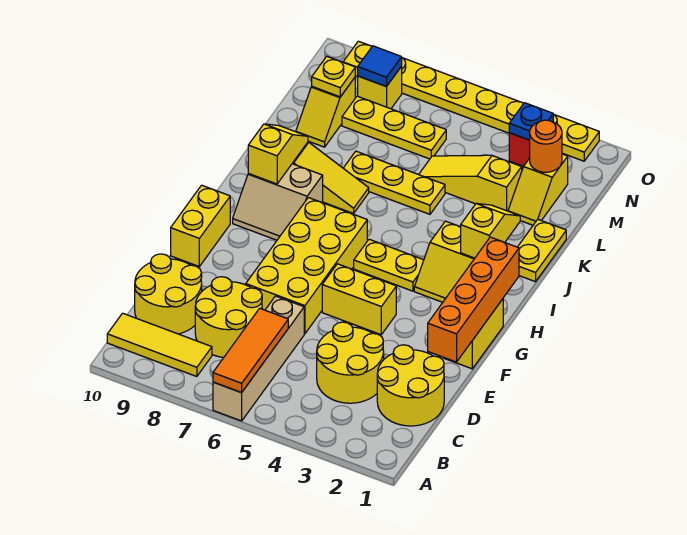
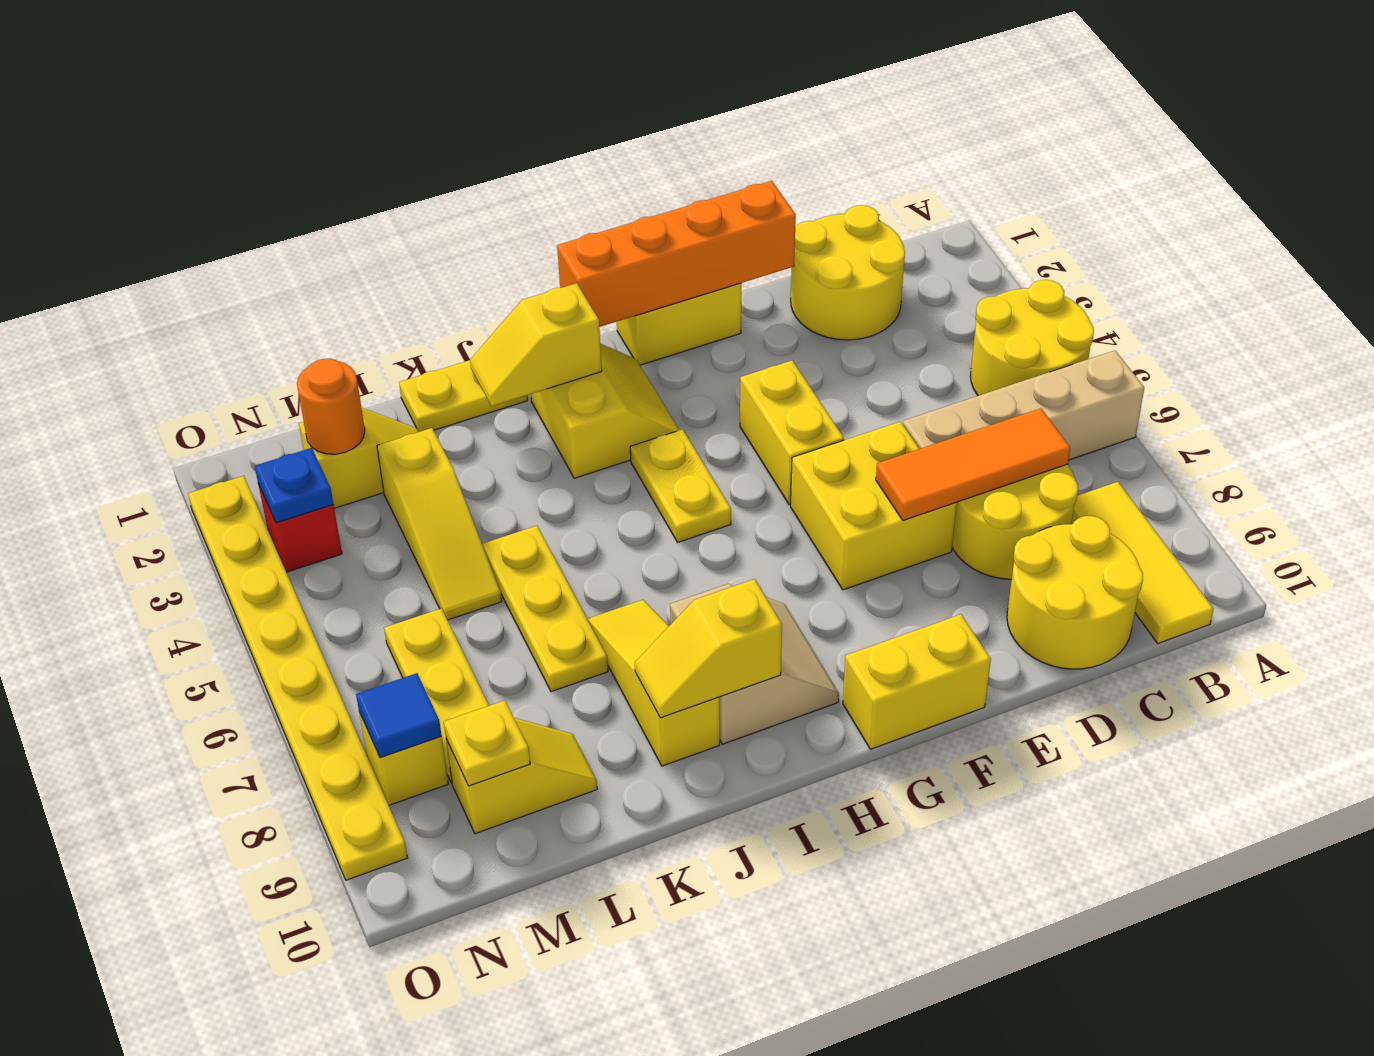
orange tile A6:C6 level 2 -> orange tile C7:E7 level 2
yellow round brick C3:D4 level 1 -> yellow round brick A4:B5 level 1
yellow brick E6:H7 level 1 -> yellow brick E6:F7 level 1

